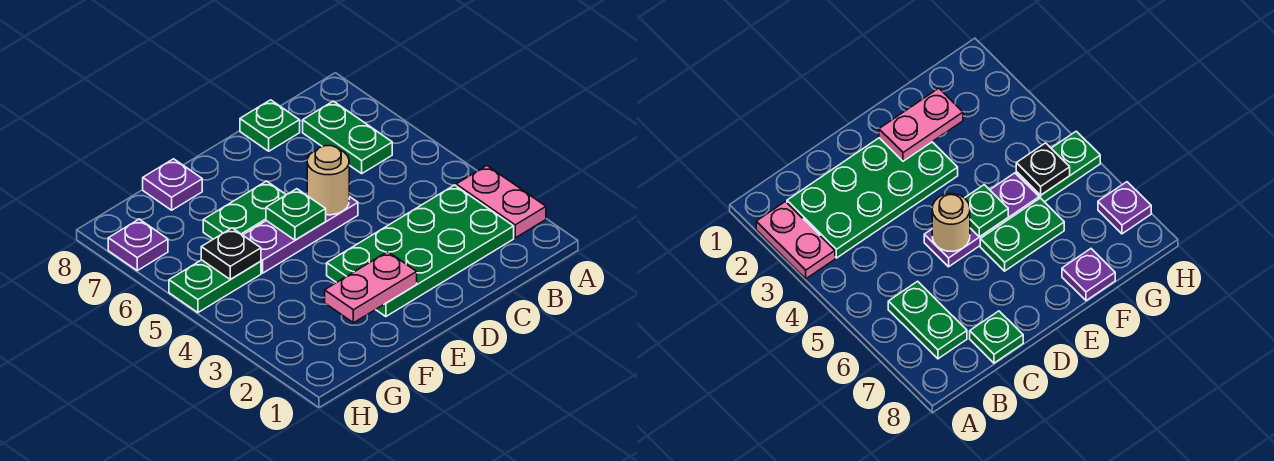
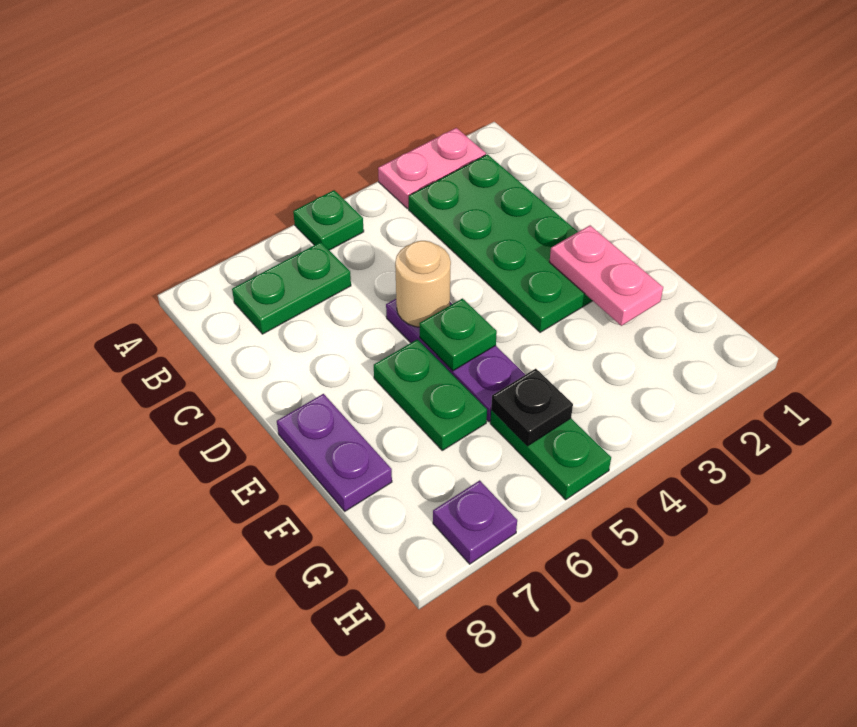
green plate C8 level 1 -> green plate A5 level 1
purple plate F8 level 1 -> purple plate E8:F8 level 1

